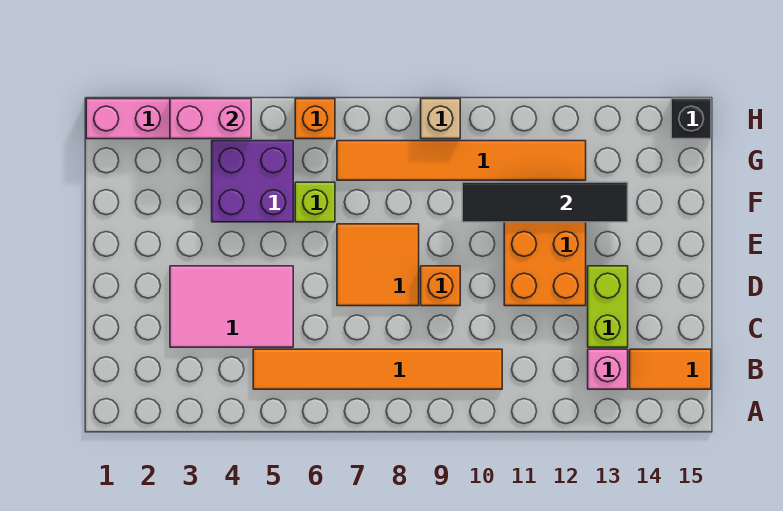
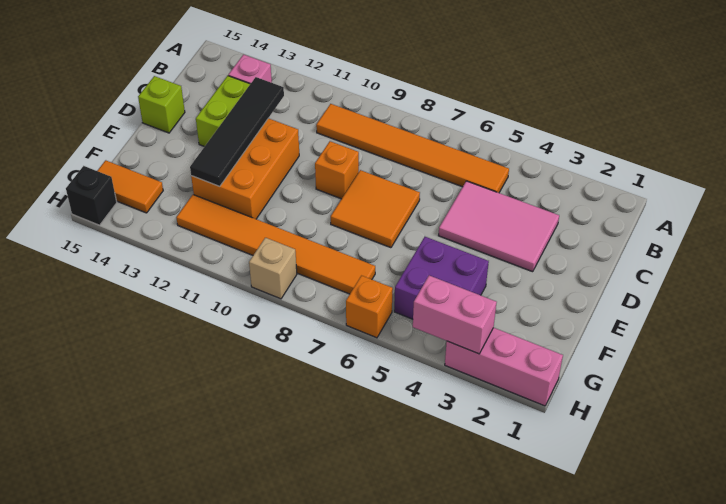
orange tile B14:B15 level 1 -> orange tile G14:G15 level 1
lime brick F6 level 1 -> lime brick D15 level 1
black tile F10:F13 level 2 -> black tile C12:F12 level 2

